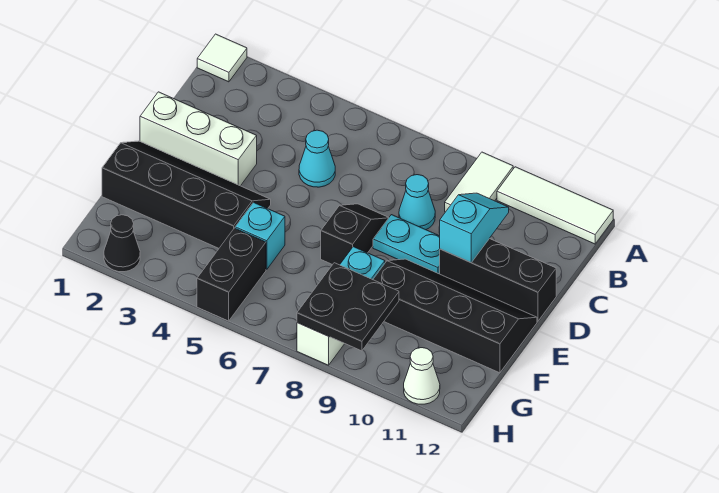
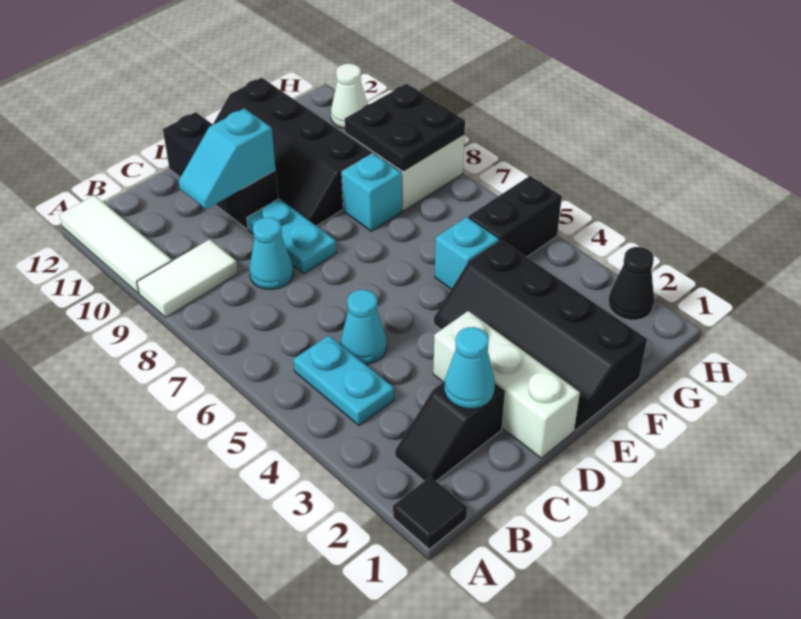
white tile A1 level 1 -> black tile A1 level 1
none -> cyan plate B4:B5 level 1
none -> cyan cone C2 level 2
black slope D7:E7 level 1 top E -> black slope B2:C2 level 1 top C

